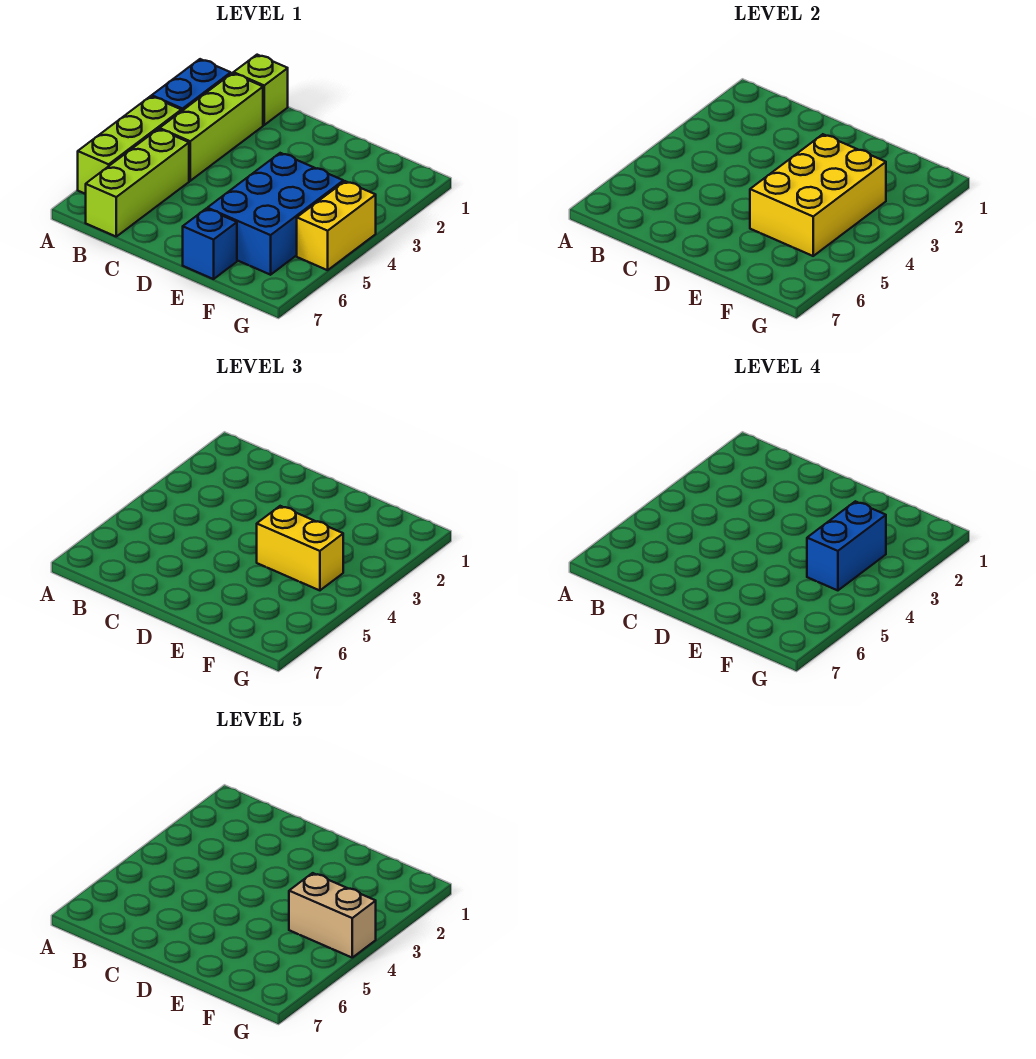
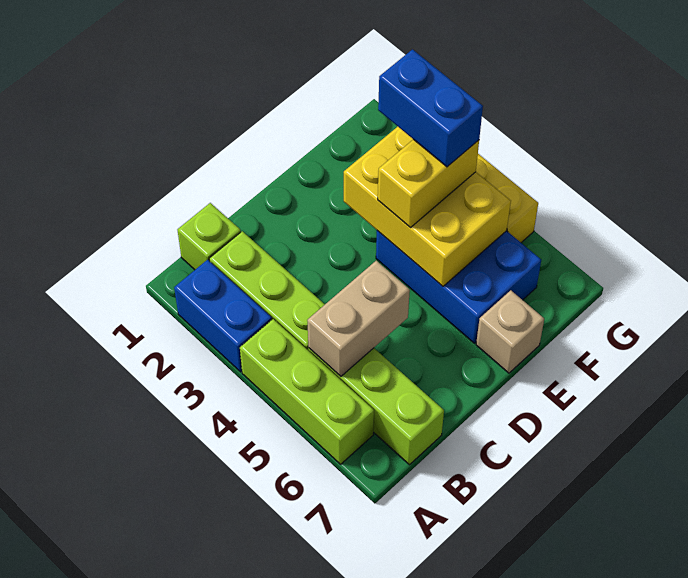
blue brick E7 level 1 -> tan brick E7 level 1
tan brick F4:G4 level 5 -> tan brick B5:C5 level 2

